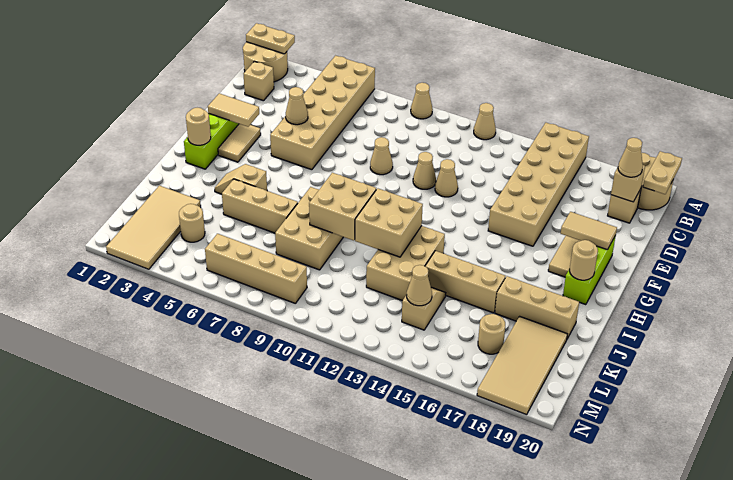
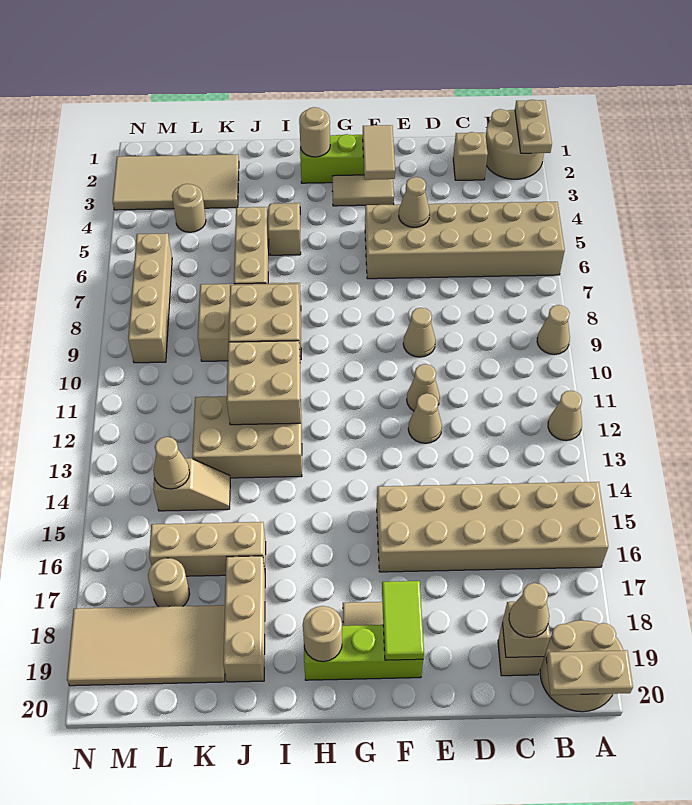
tan tile F18:F19 level 2 -> lime tile F18:F19 level 2
tan brick J14:J16 level 1 -> tan brick J16:L16 level 1

